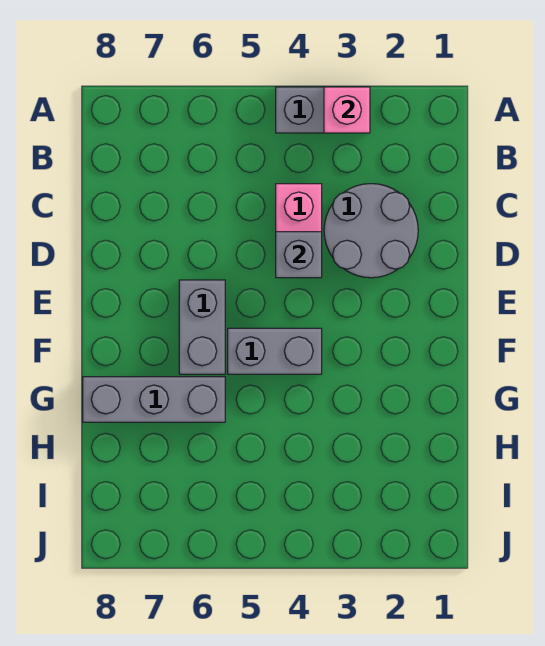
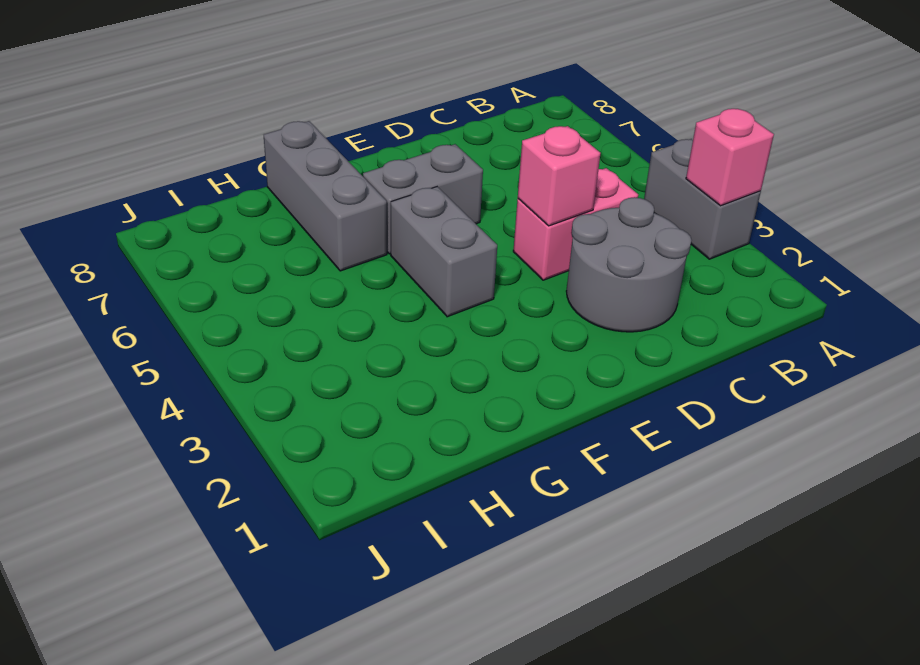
grey brick D4 level 2 -> pink brick D4 level 2

